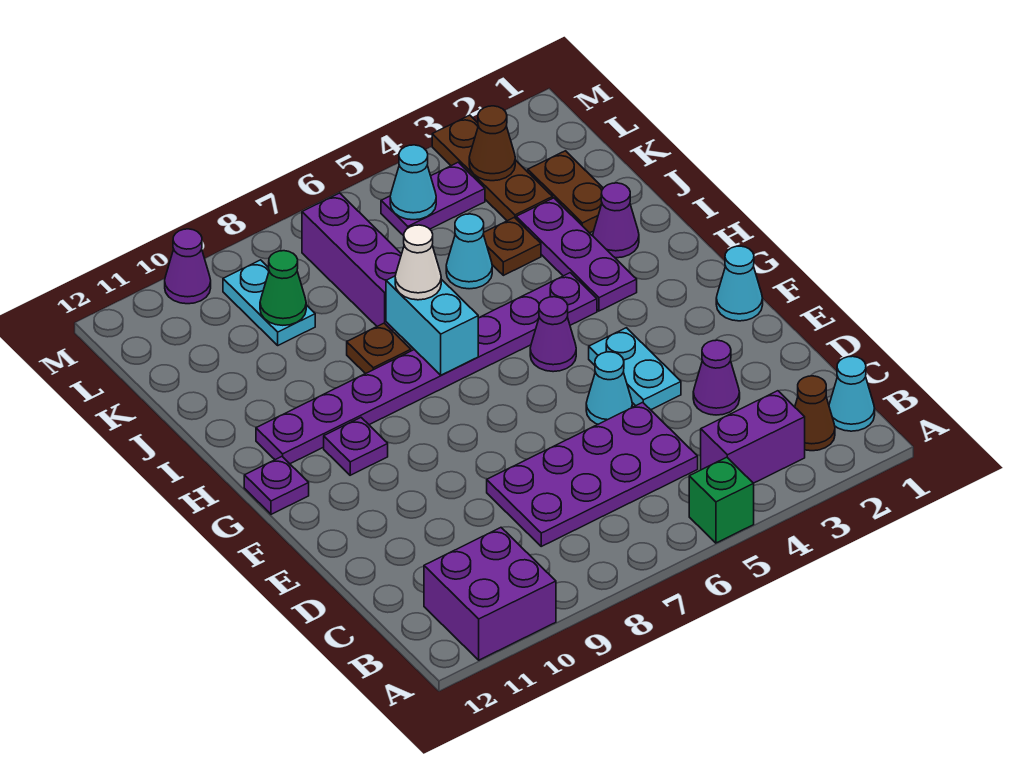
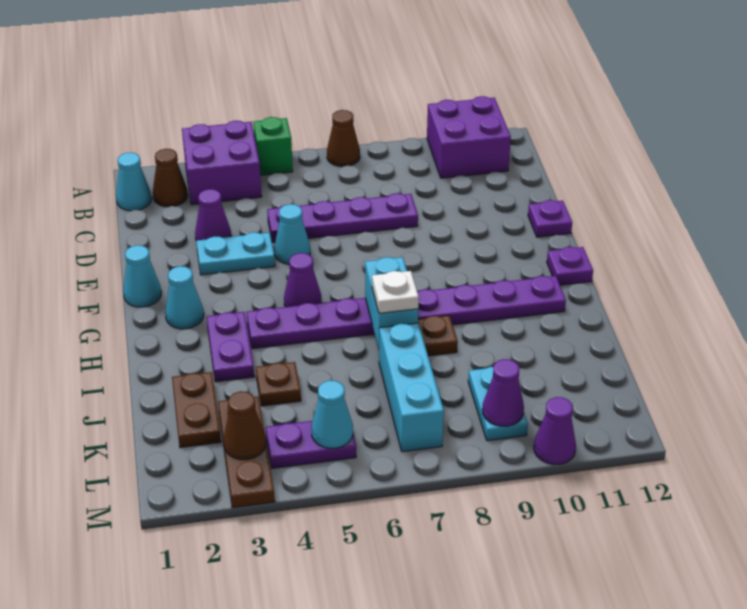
none -> brown cone A7 level 1
purple brick B3:B4 level 1 -> purple brick A3:B4 level 1
purple plate C5:D8 level 1 -> purple plate D5:D8 level 1
cyan plate E4:F4 level 1 -> cyan plate E3:E4 level 1
purple plate G10 level 1 -> purple plate E12 level 1
purple plate H3:J3 level 1 -> purple plate H3:I3 level 1
purple cone I2 level 1 -> purple cone L9 level 2
white cone I7 level 3 -> white plate I7 level 3
cyan cone J5 level 1 -> cyan cone G2 level 1
purple brick J7:L7 level 1 -> cyan brick J7:L7 level 1
green cone K9 level 2 -> none

